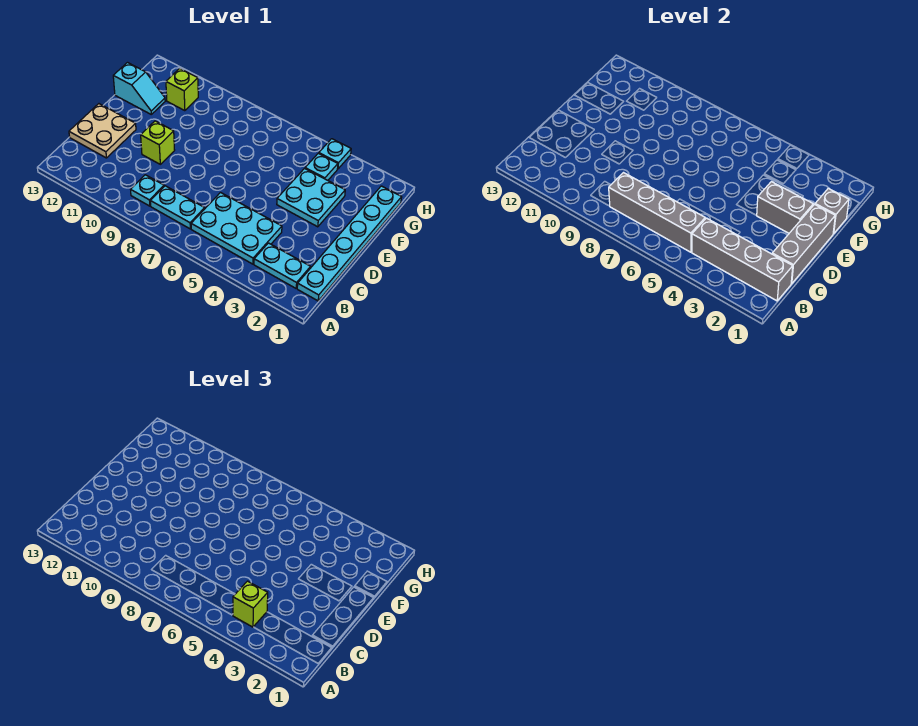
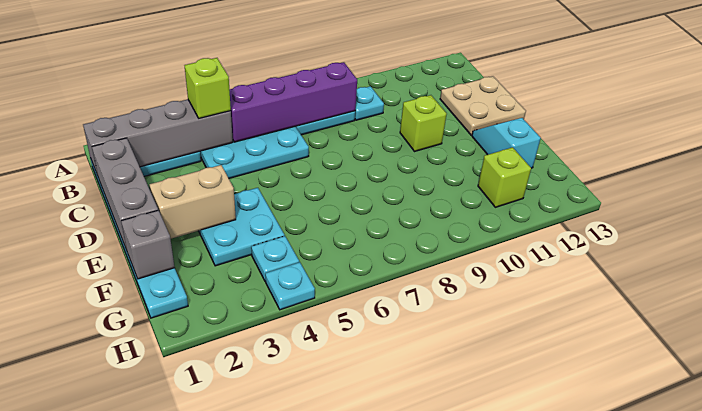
grey brick B5:B8 level 2 -> purple brick B5:B8 level 2
grey brick E2:E3 level 2 -> tan brick E2:E3 level 2
cyan slope F12:F13 level 1 top 13 -> cyan slope E12:F12 level 1 top F

